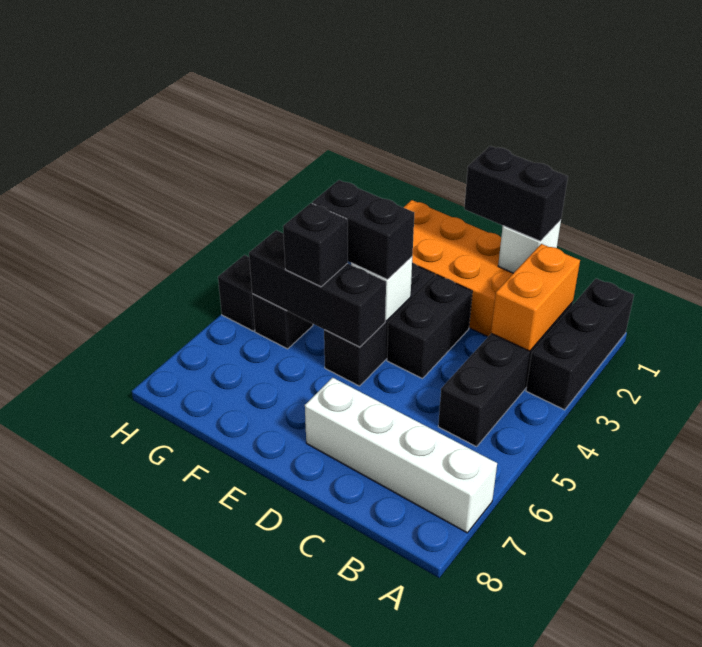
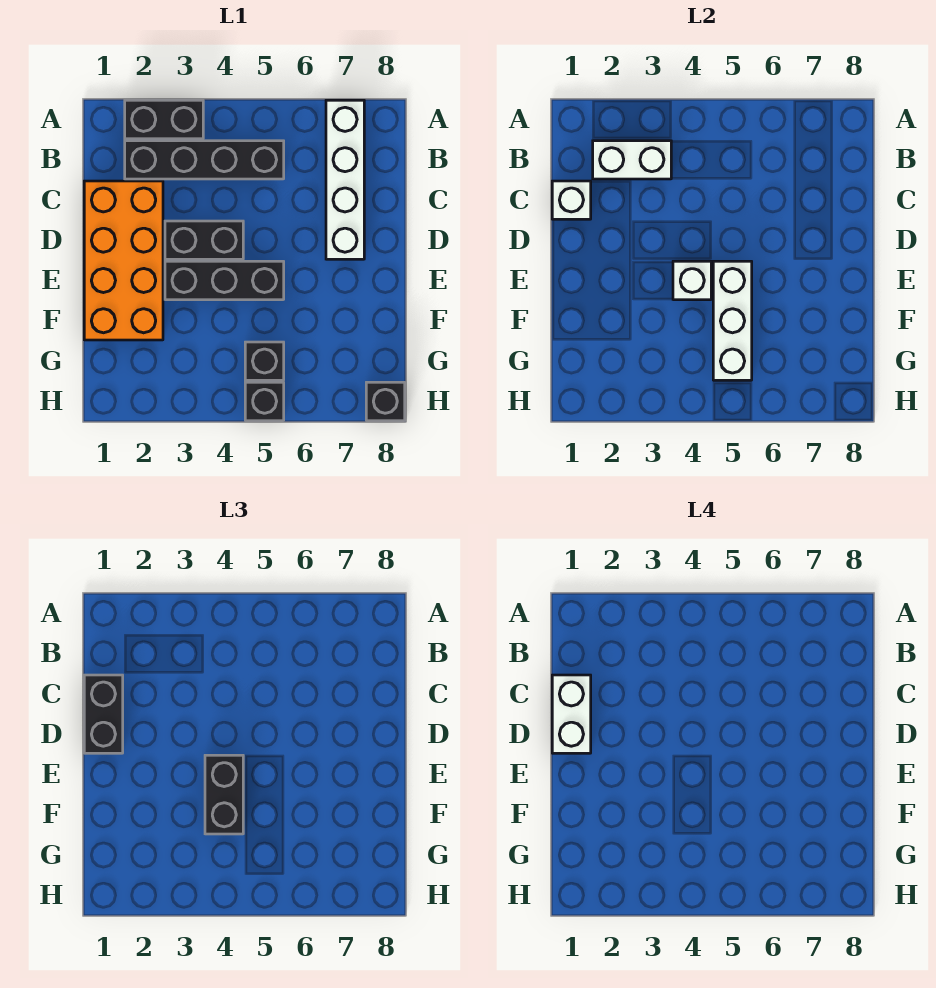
black brick A1:A3 level 1 -> black brick A2:A3 level 1
orange brick B2:B3 level 2 -> white brick B2:B3 level 2
none -> white brick C1:D1 level 4
black brick E5:G5 level 2 -> white brick E5:G5 level 2
black brick F5 level 3 -> black brick H8 level 1

